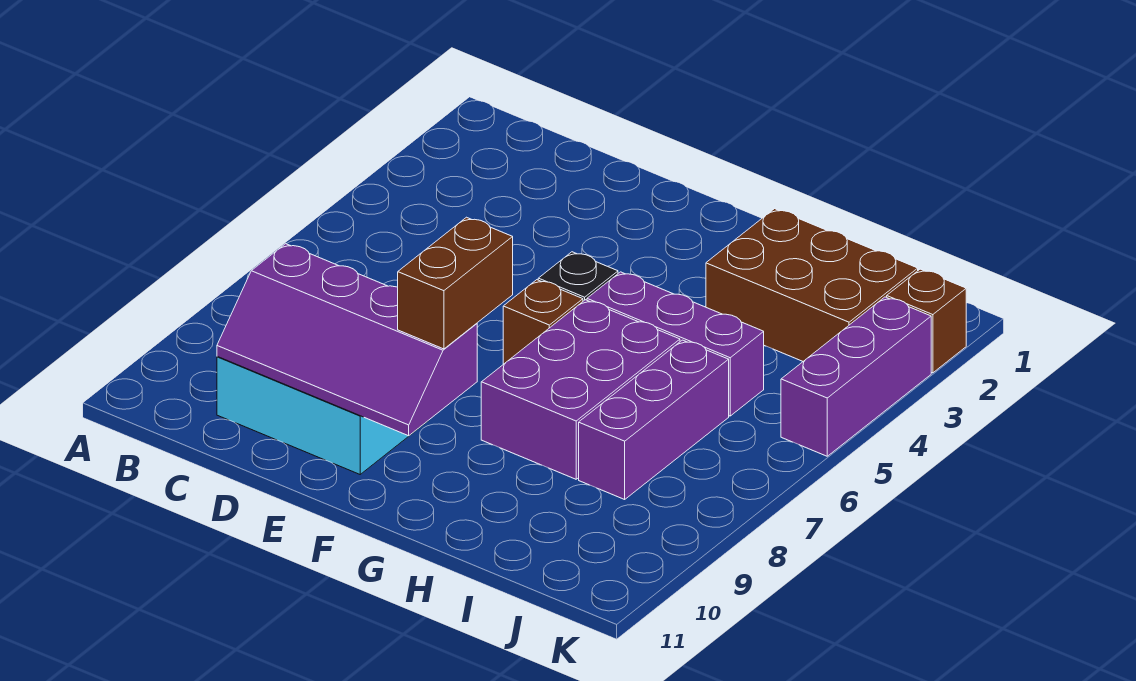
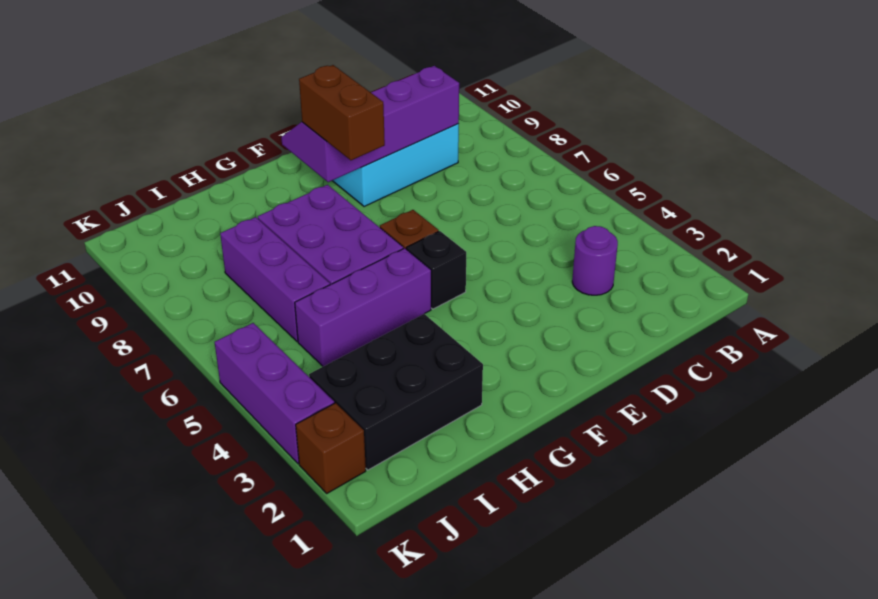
none -> purple round brick C3 level 1
brown brick H2:J3 level 1 -> black brick H2:J3 level 1

